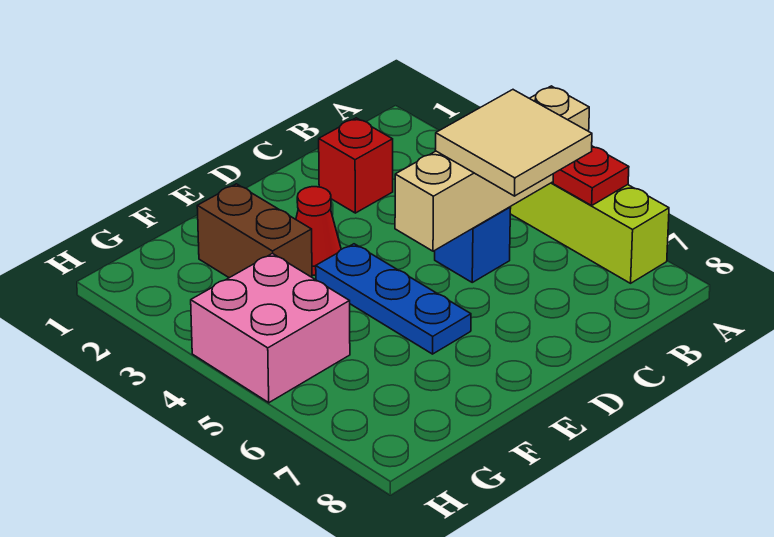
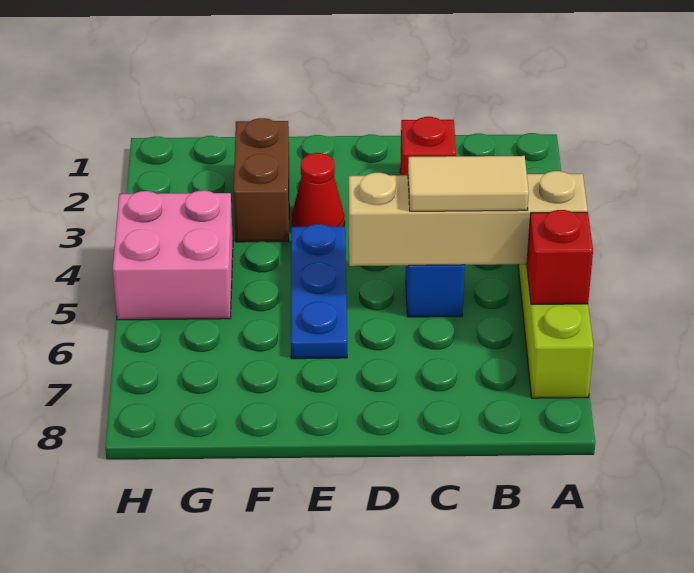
red plate A6 level 2 -> red brick A6 level 2
tan tile B5:C6 level 3 -> tan tile B5:C5 level 3

